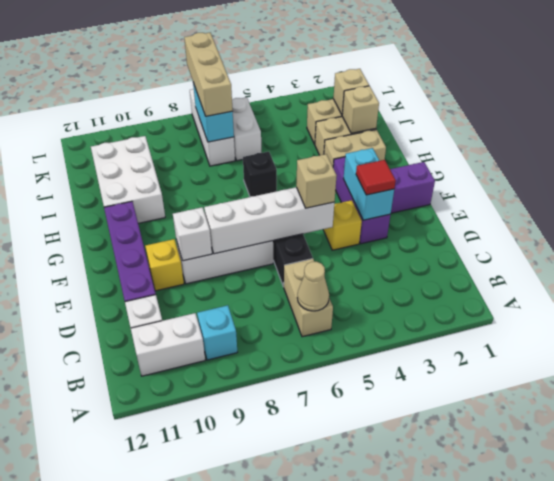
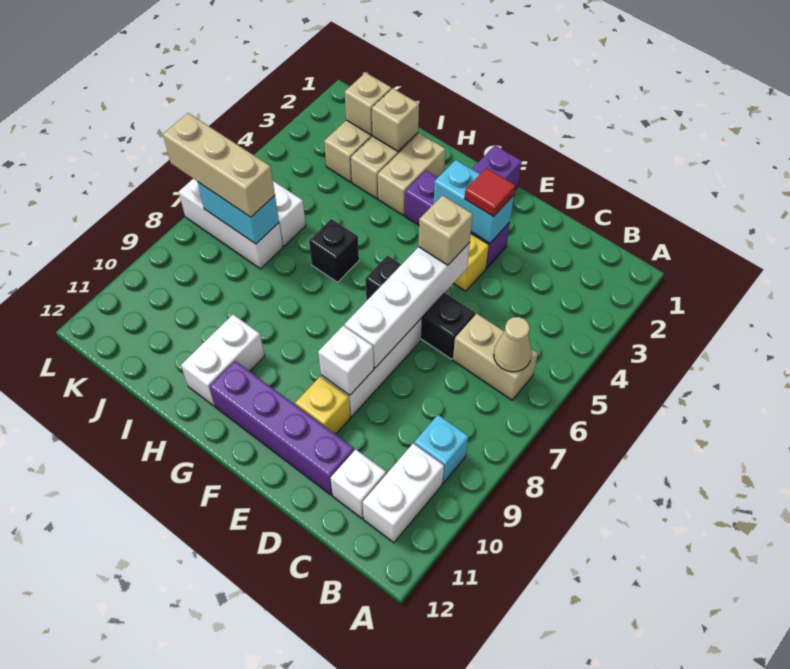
white brick H10:J11 level 1 -> white brick H10:H11 level 1

